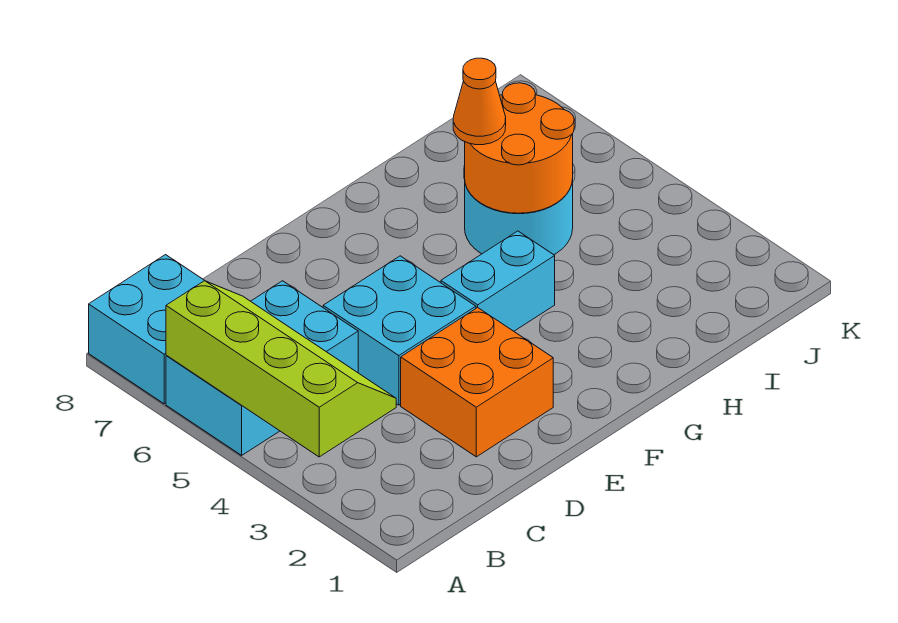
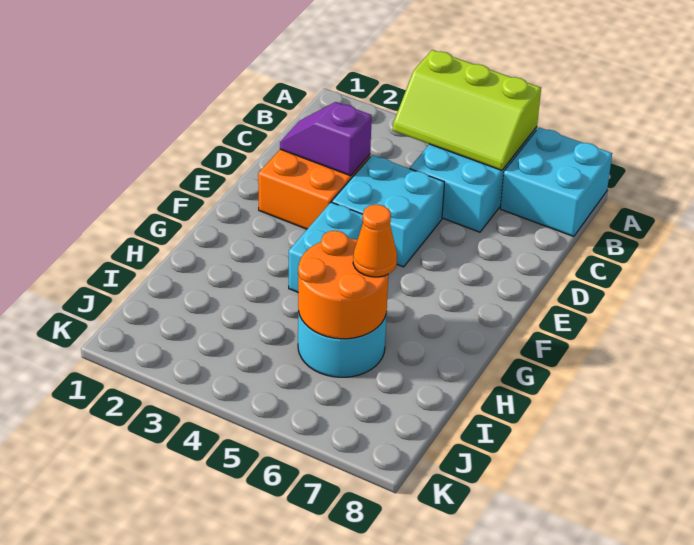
lime slope A3:B6 level 2 top A -> lime slope A4:B6 level 2 top A
none -> purple slope D2:D3 level 2 top 3

